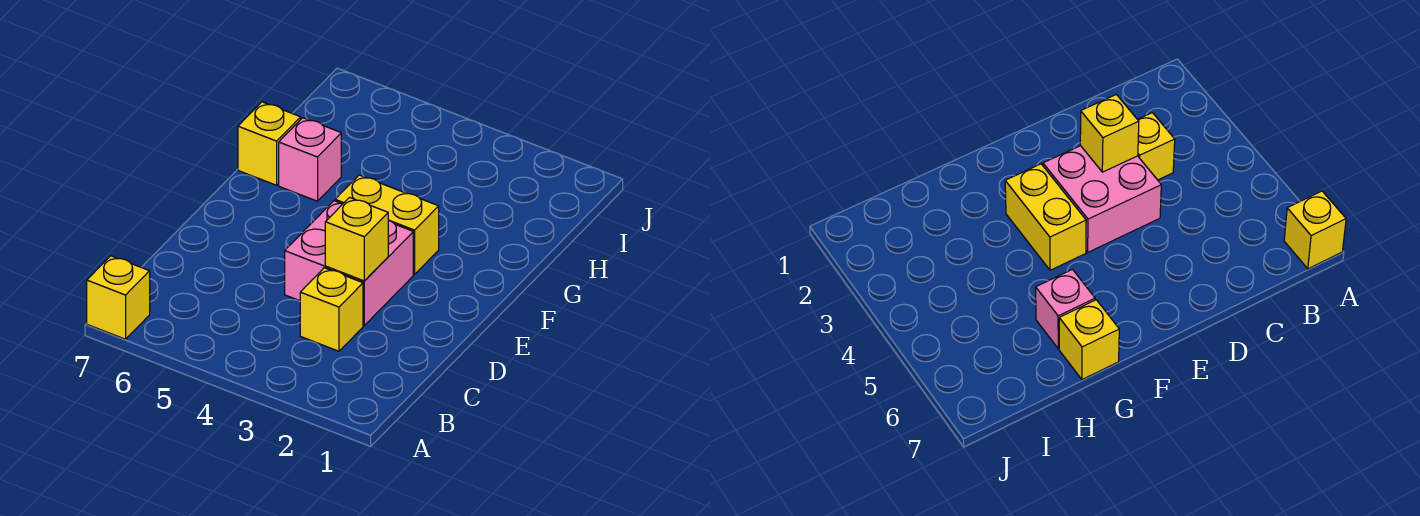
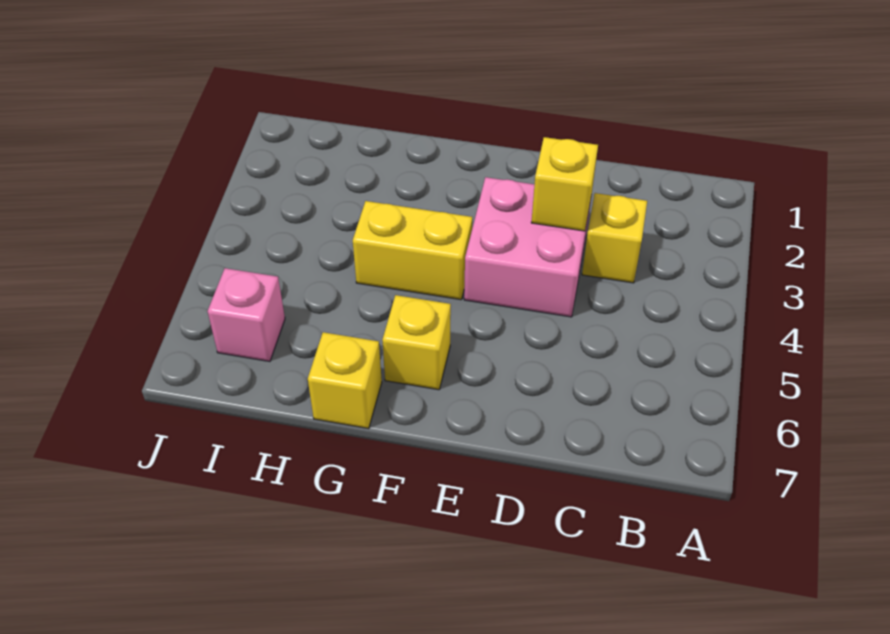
yellow brick A7 level 1 -> yellow brick F6 level 1
yellow brick F3:F4 level 1 -> yellow brick F4:G4 level 1
pink brick G6 level 1 -> pink brick I6 level 1

